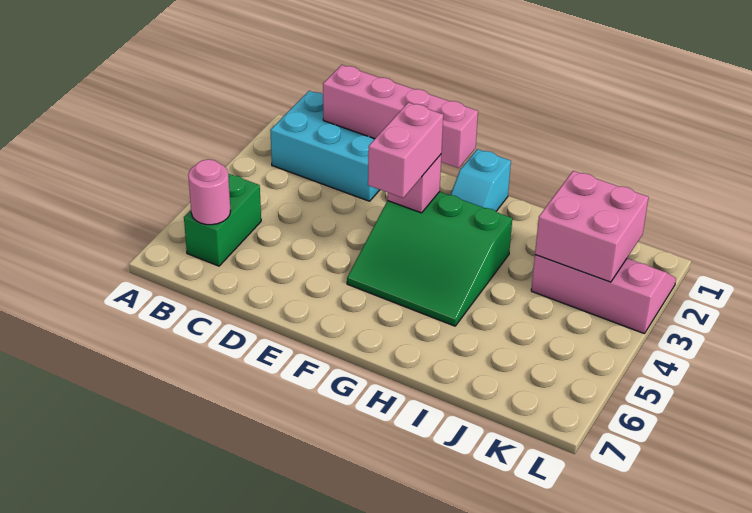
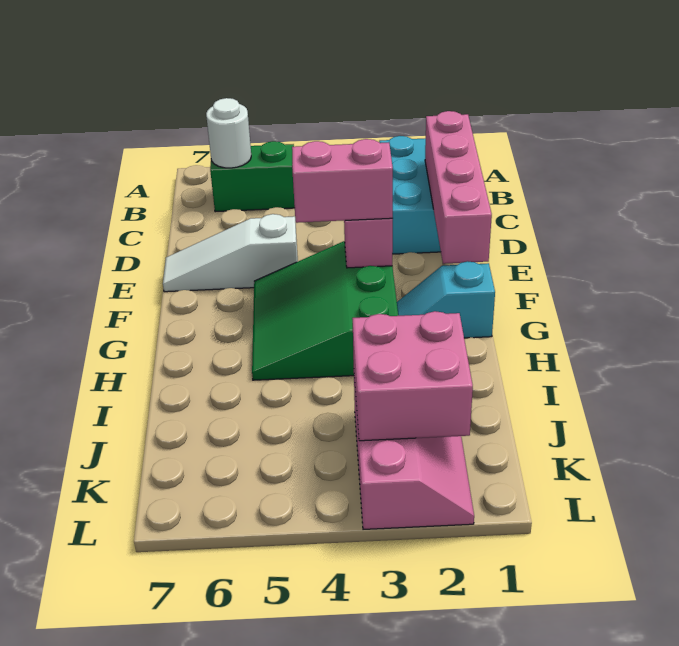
pink round brick B6 level 2 -> white round brick B6 level 2
none -> white slope E5:E7 level 1 top 5

